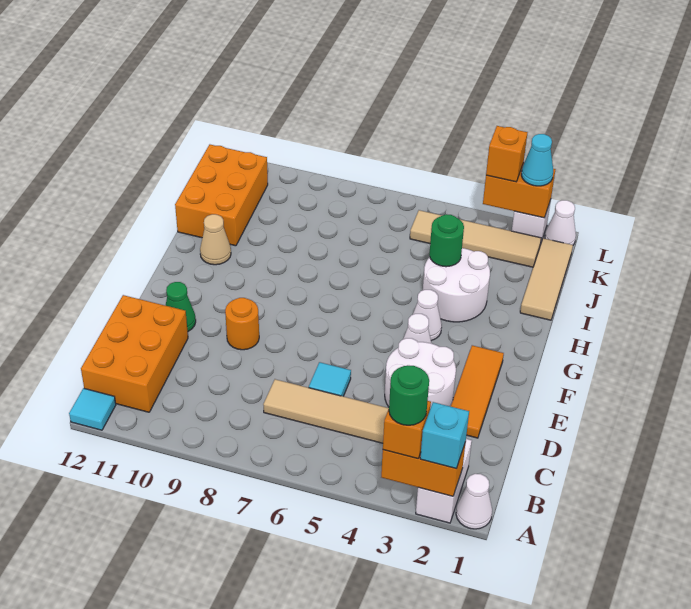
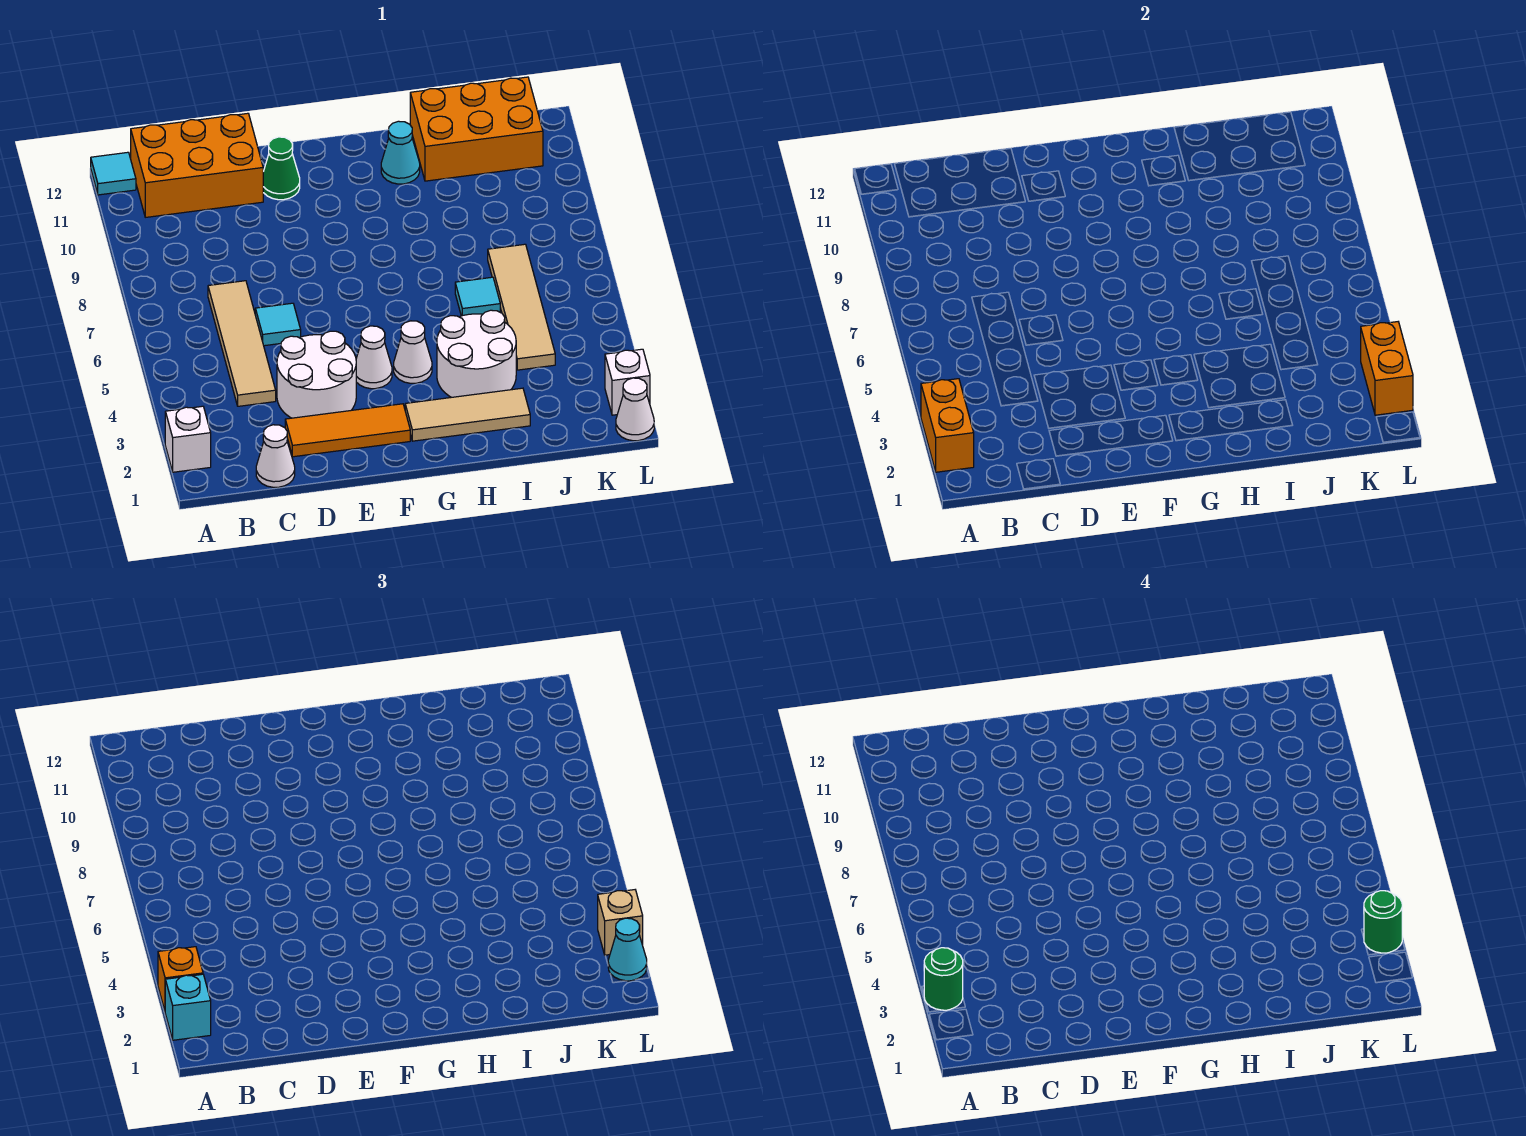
white cone A1 level 1 -> white cone C1 level 1
white brick A2:B2 level 1 -> white brick A2 level 1
orange round brick E9 level 1 -> none
tan cone H11 level 1 -> cyan cone H11 level 1
tan tile I1:K1 level 1 -> tan tile G2:I2 level 1
green round brick I4 level 2 -> green round brick L3 level 4
none -> cyan tile I6 level 1
tan tile K2:K5 level 1 -> tan tile J4:J7 level 1
orange brick L3 level 3 -> tan brick L3 level 3

